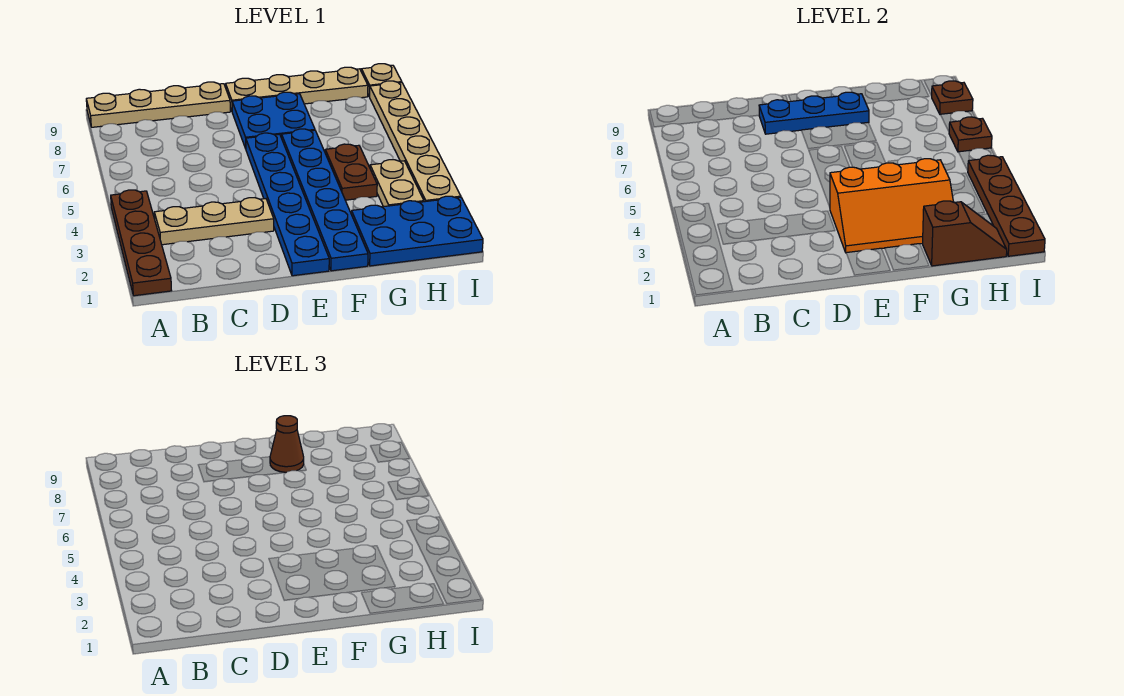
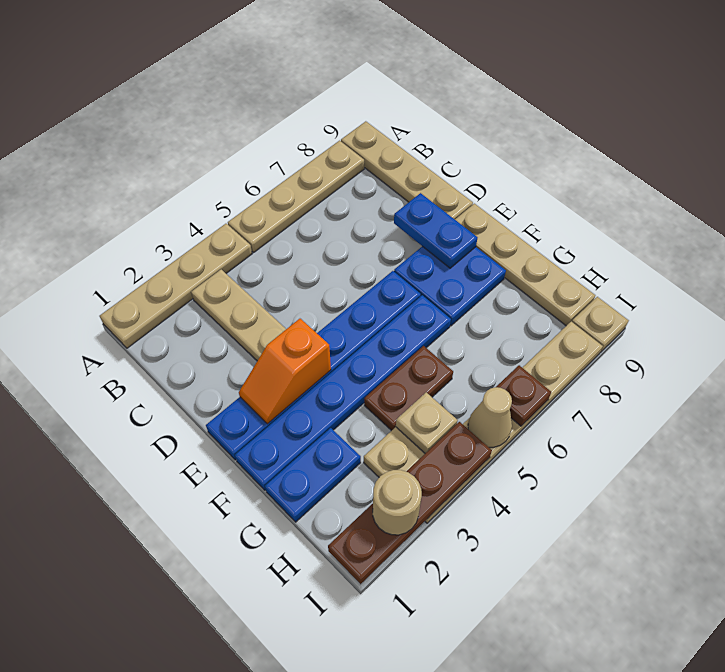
brown plate A1:A4 level 1 -> tan plate A1:A4 level 1
none -> tan plate A5:A8 level 1
blue plate D8:F8 level 2 -> blue plate D8:E8 level 2
orange slope E2:G3 level 2 top 3 -> orange slope E2:E3 level 2 top 3
brown cone F8 level 3 -> none
blue plate G1:I2 level 1 -> blue plate G1:G2 level 1
brown slope G1:H1 level 2 top G -> none
none -> tan plate H4 level 2
none -> tan round brick I2 level 3
none -> tan cone I5 level 2
brown plate I8 level 2 -> none

